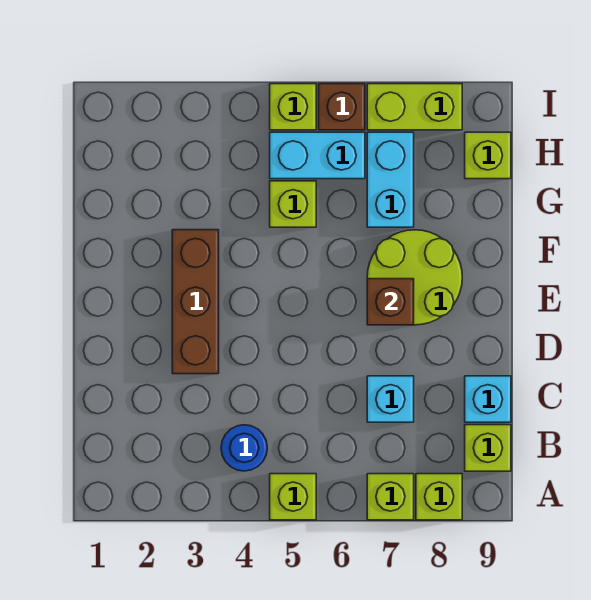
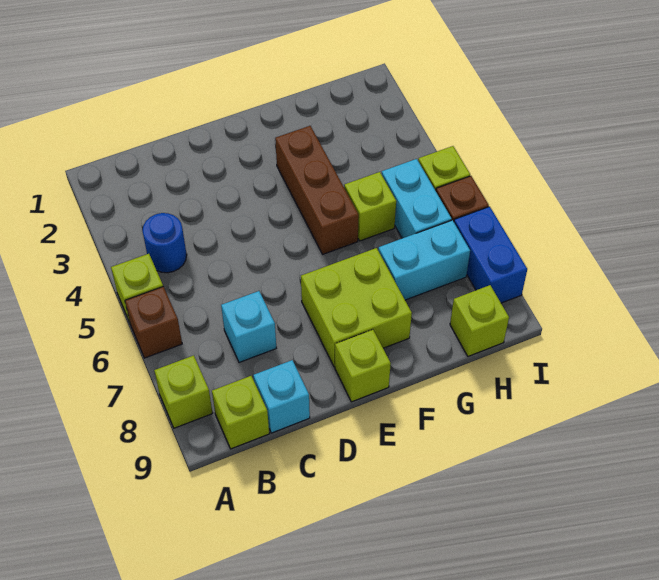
lime brick A7 level 1 -> lime brick E9 level 1
brown brick D3:F3 level 1 -> brown brick F3:F5 level 1
lime round brick E7:F8 level 1 -> lime brick E7:F8 level 1
brown brick E7 level 2 -> brown brick A6 level 1
lime brick I7:I8 level 1 -> blue brick I7:I8 level 1

